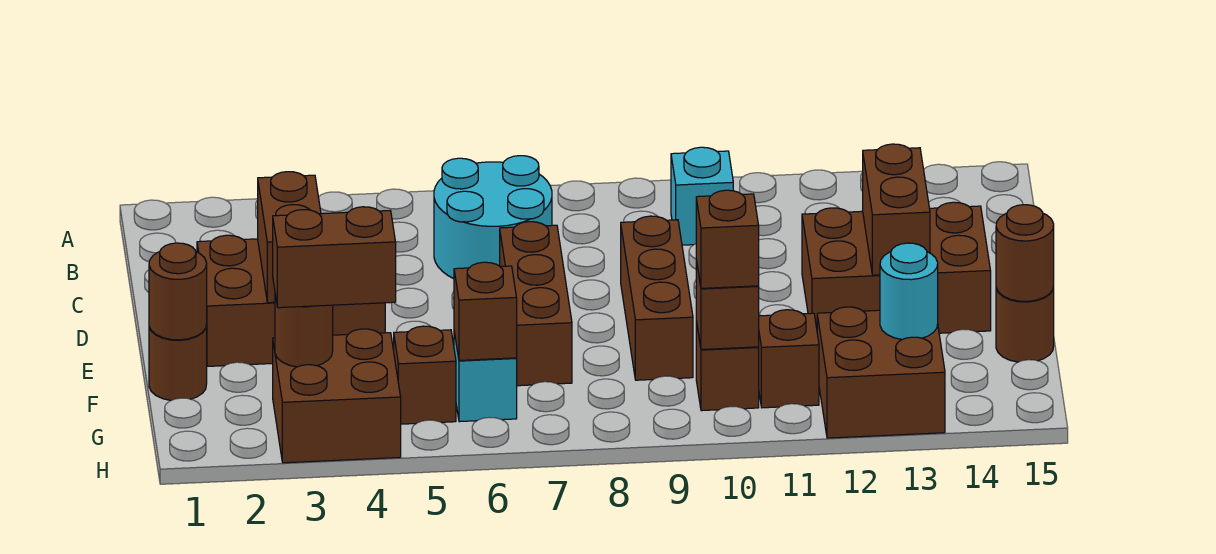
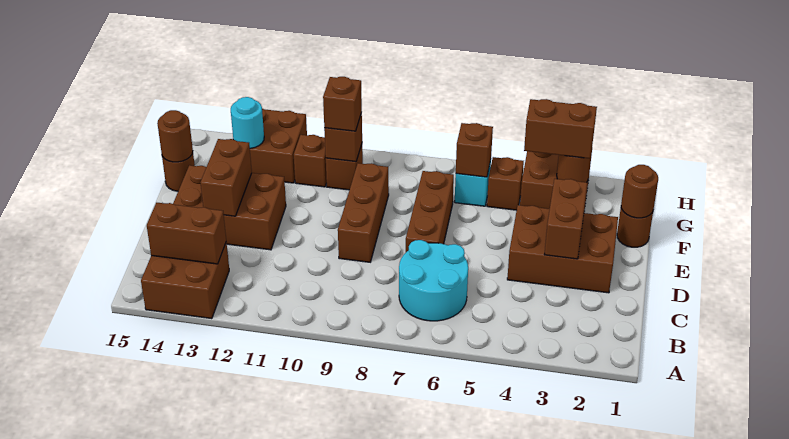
none -> brown brick A13:B14 level 1
cyan brick B10 level 1 -> none
none -> brown brick B13:B14 level 2

